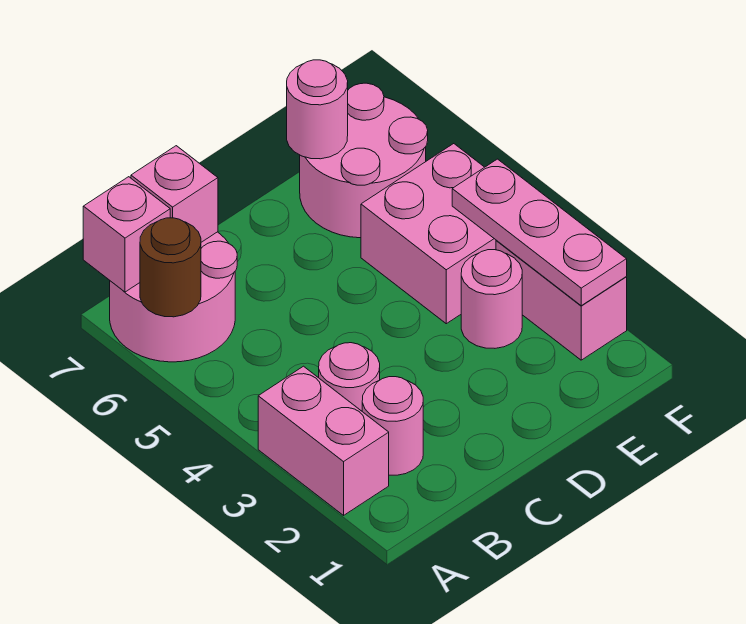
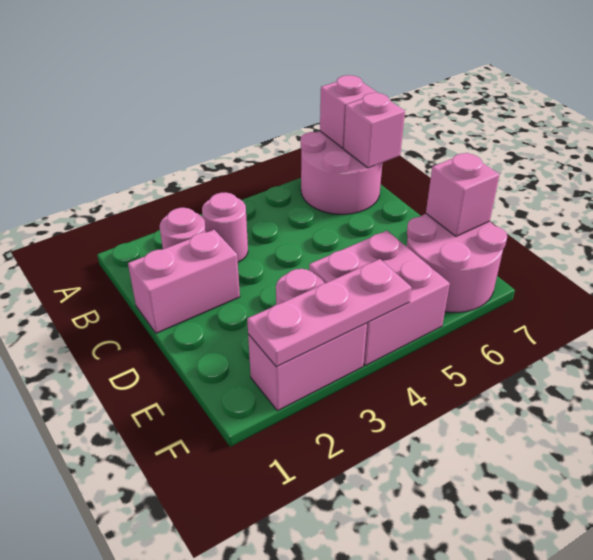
pink brick A2:A3 level 1 -> pink brick C1:C2 level 1
brown round brick A6 level 2 -> none
pink round brick E7 level 2 -> pink brick E7 level 2

